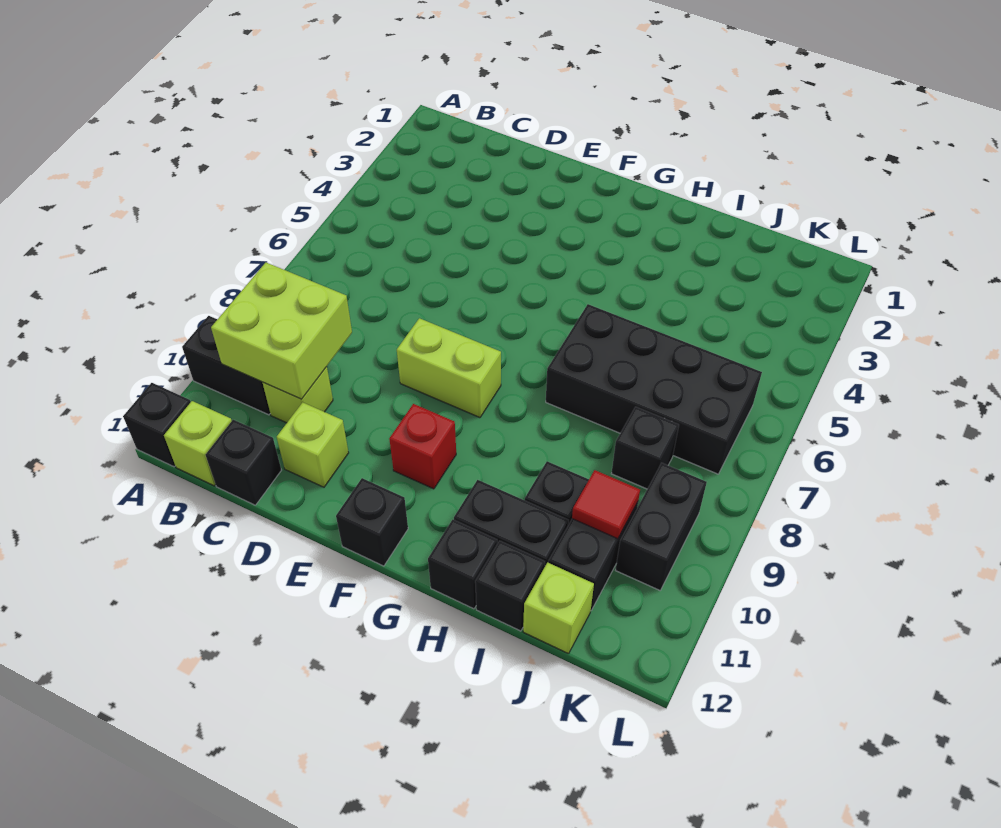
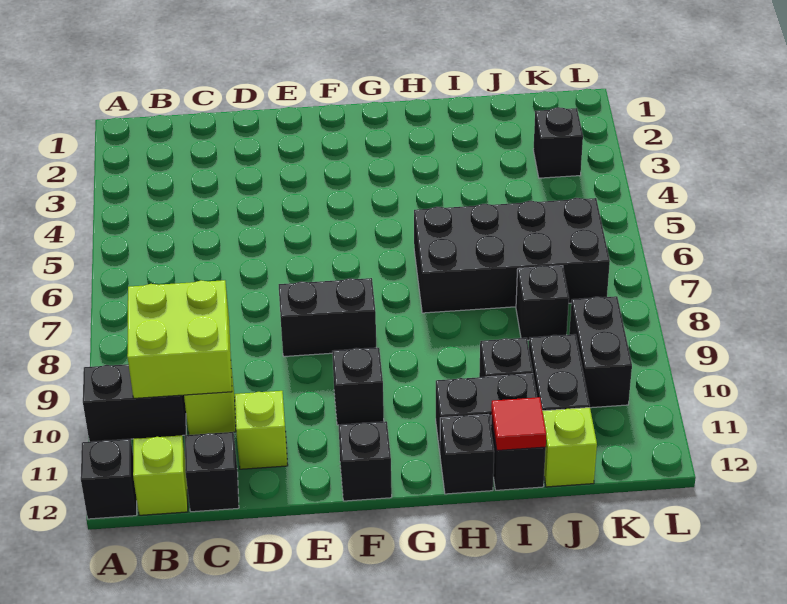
lime brick E8:F8 level 1 -> black brick E8:F8 level 1
red brick F10 level 1 -> black brick F10 level 1
red tile J10 level 2 -> red tile I12 level 2
none -> black brick K3 level 1

